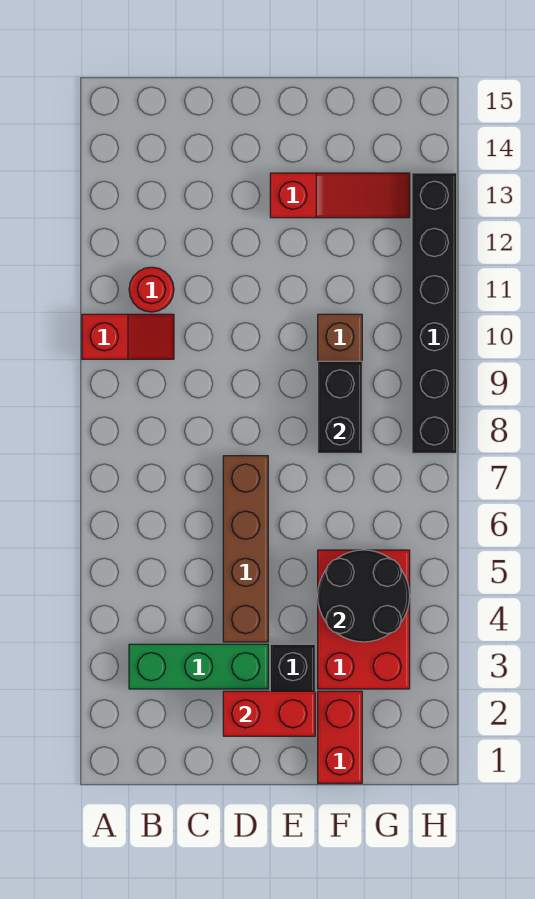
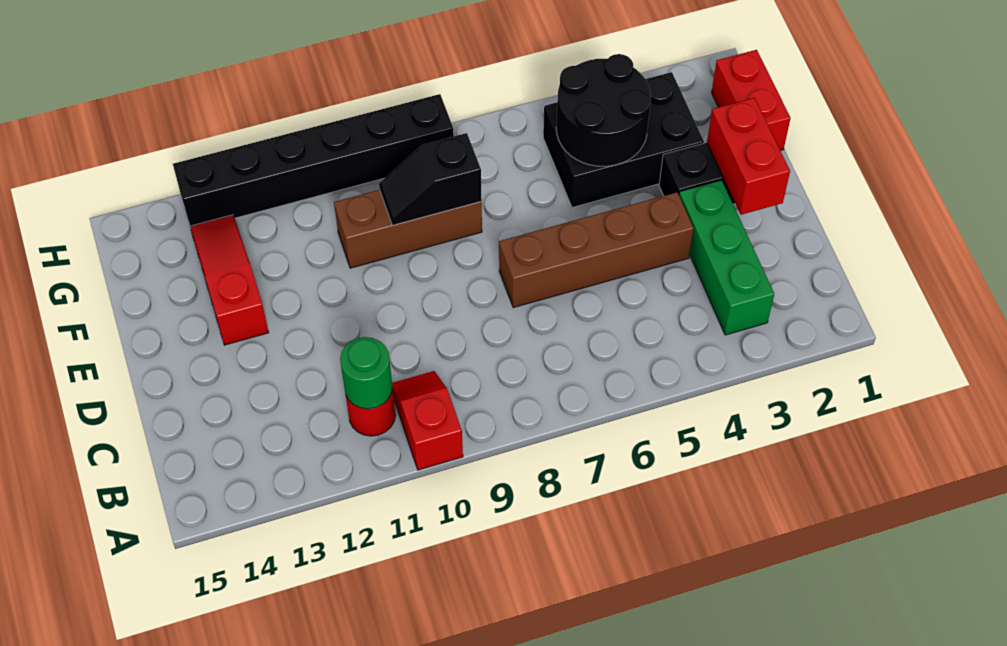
none -> green round brick B11 level 2
red brick F1:F2 level 1 -> red brick F1:G1 level 1
red brick F3:G5 level 1 -> black brick F3:G5 level 1
black brick F8:F9 level 2 -> black slope F8:F9 level 2 top 8

